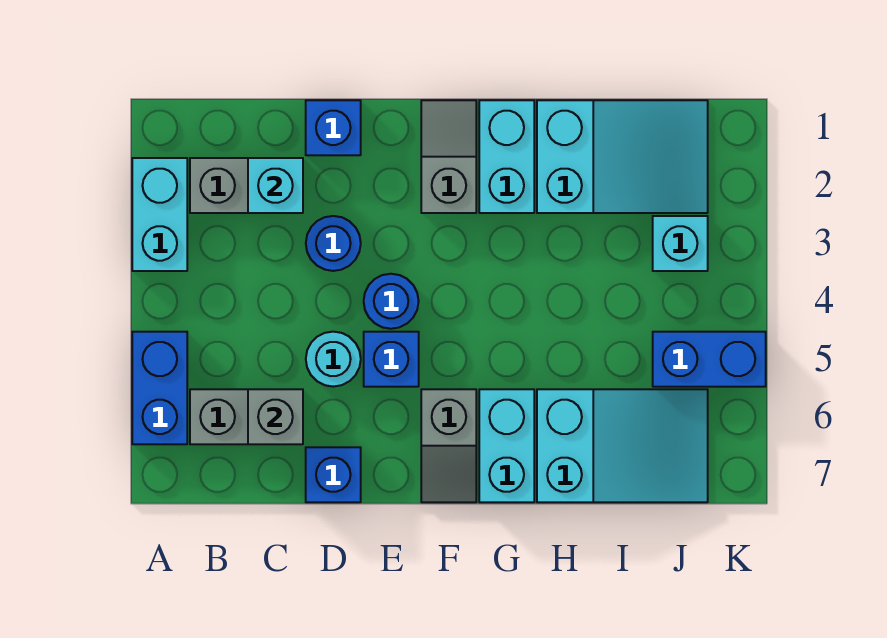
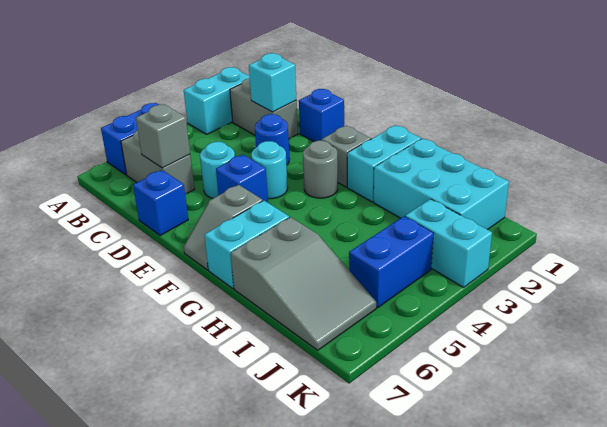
blue round brick E4 level 1 -> cyan round brick E4 level 1
none -> grey round brick F3 level 1
cyan slope H1:J2 level 1 top H -> cyan brick H1:J2 level 1
cyan slope H6:J7 level 1 top H -> grey slope H6:J7 level 1 top H
cyan brick J3 level 1 -> cyan brick J3:K3 level 1
blue brick J5:K5 level 1 -> blue brick J4:J5 level 1

